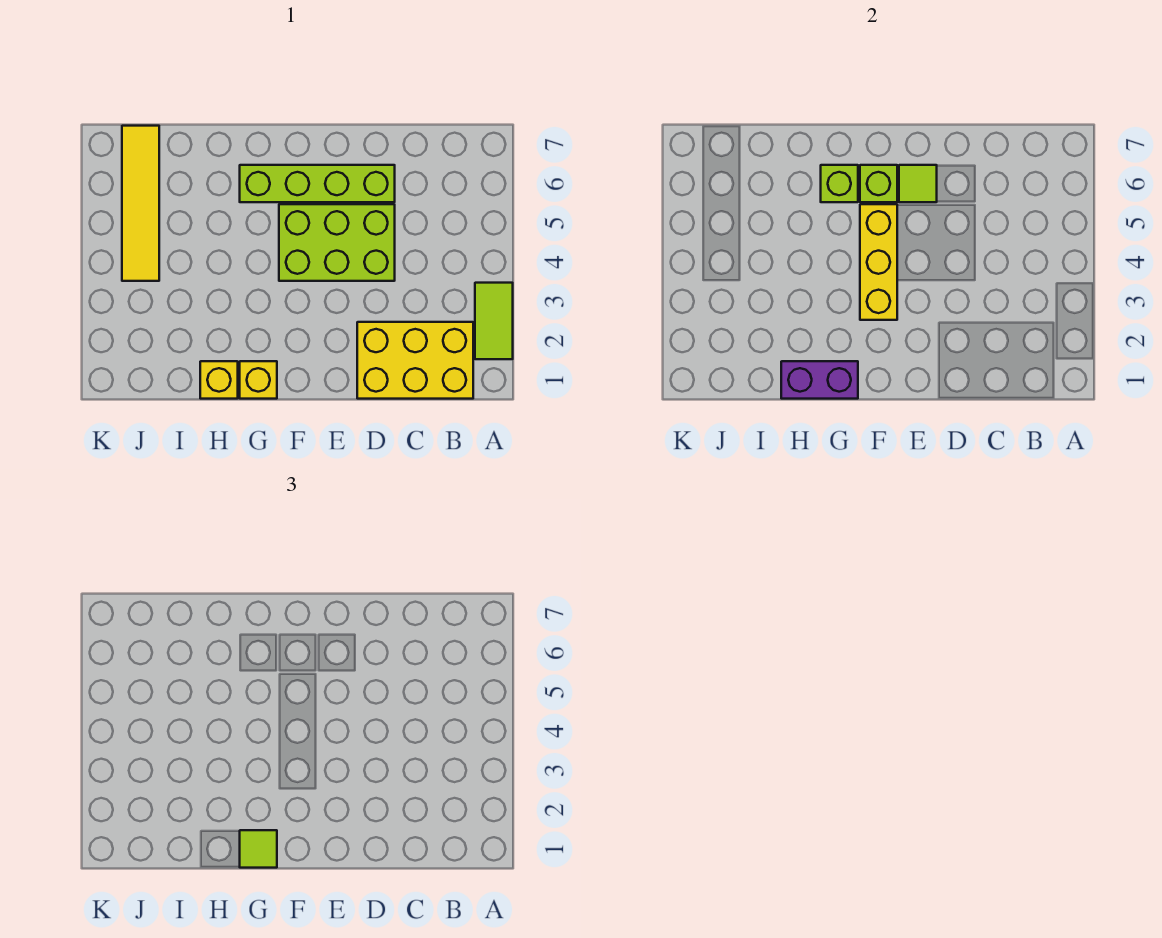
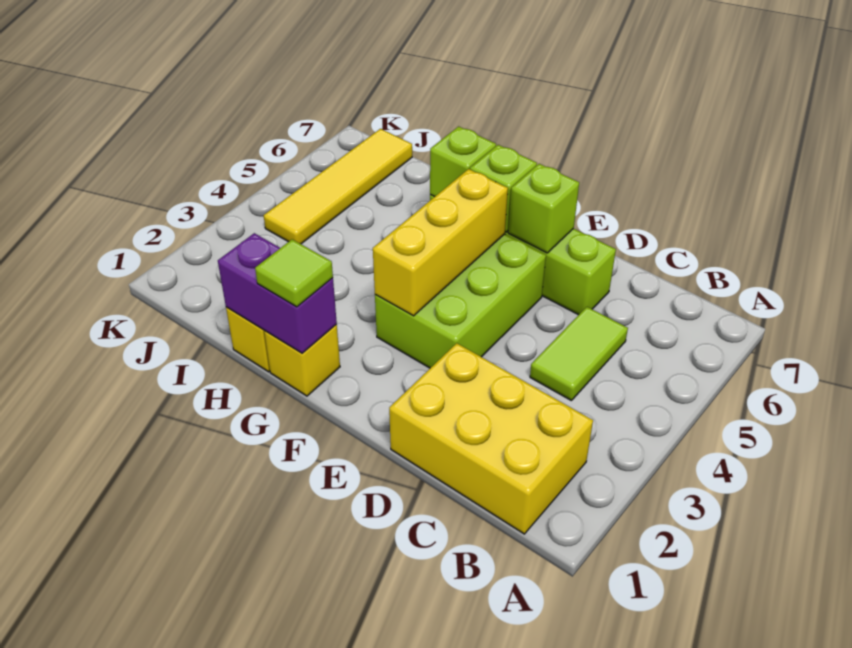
lime tile A2:A3 level 1 -> lime tile C4:C5 level 1
lime brick D4:F5 level 1 -> lime brick E3:F5 level 1
lime tile E6 level 2 -> lime brick E6 level 2

